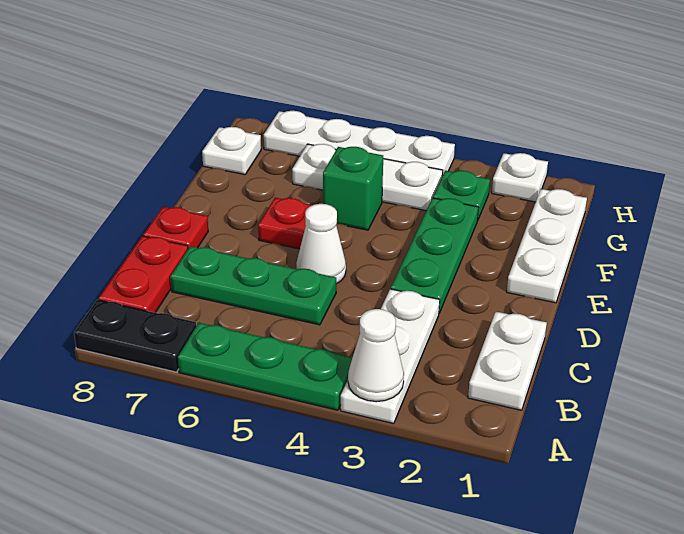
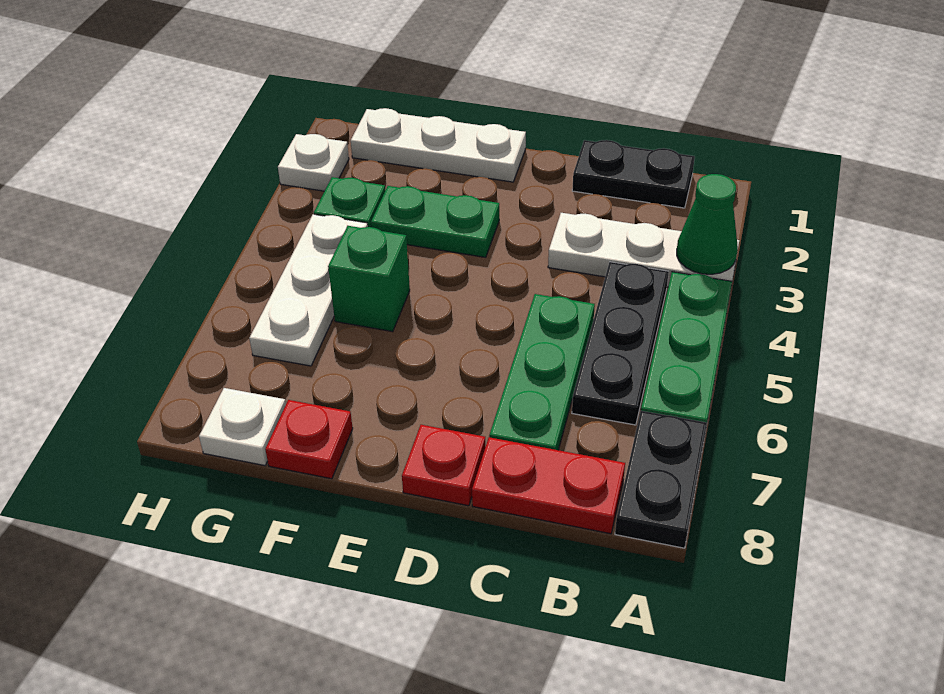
white cone A3 level 2 -> green cone A3 level 2
white plate B1:C1 level 1 -> black plate B1:C1 level 1
none -> black plate B4:B6 level 1
green plate D3:F3 level 1 -> green plate E3:F3 level 1
white cone D5 level 1 -> none
red plate E6 level 1 -> red plate F8 level 1
white plate H4:H7 level 1 -> none

